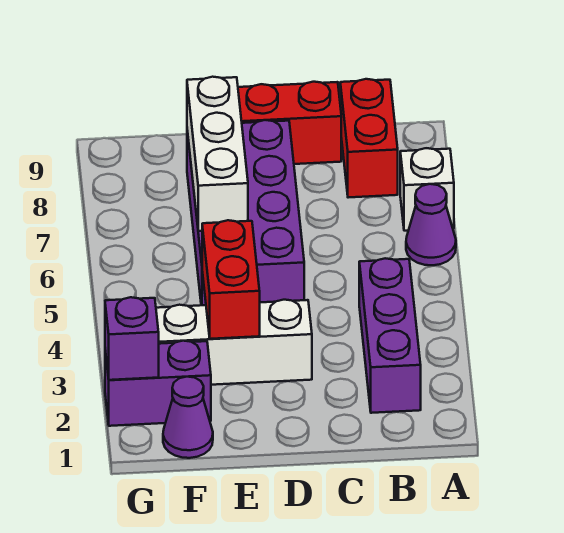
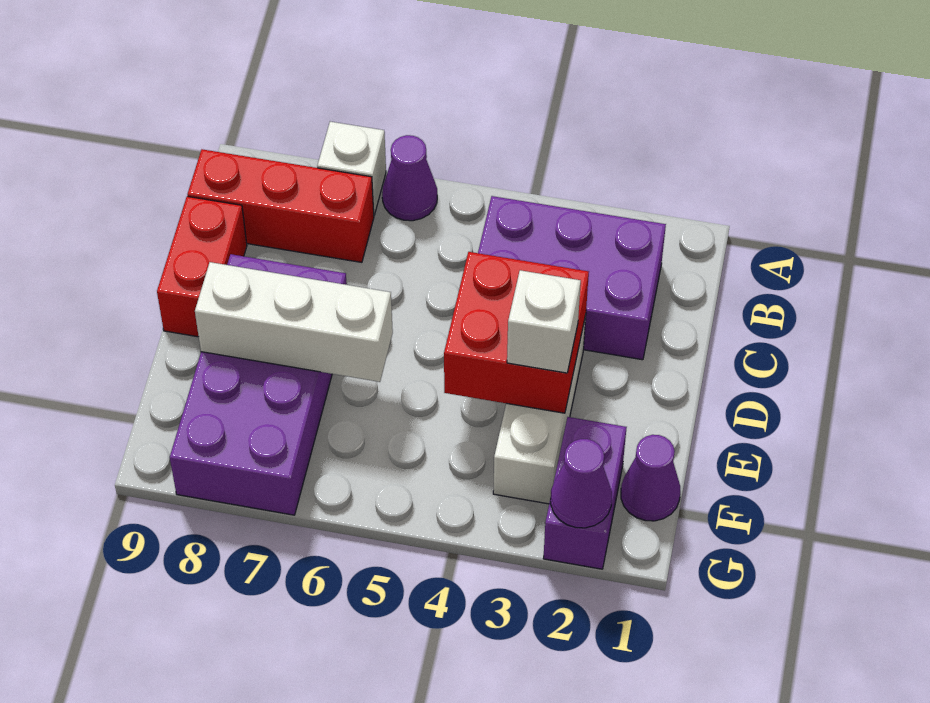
purple brick B2:B4 level 1 -> purple brick B2:C4 level 1
red brick B8:B9 level 1 -> red brick B7:B9 level 1
purple brick D5:E8 level 1 -> purple brick D7:G8 level 1
red brick E3:E4 level 2 -> red brick D3:E4 level 2
none -> white brick E3 level 3
purple brick G2 level 2 -> purple cone G2 level 2

